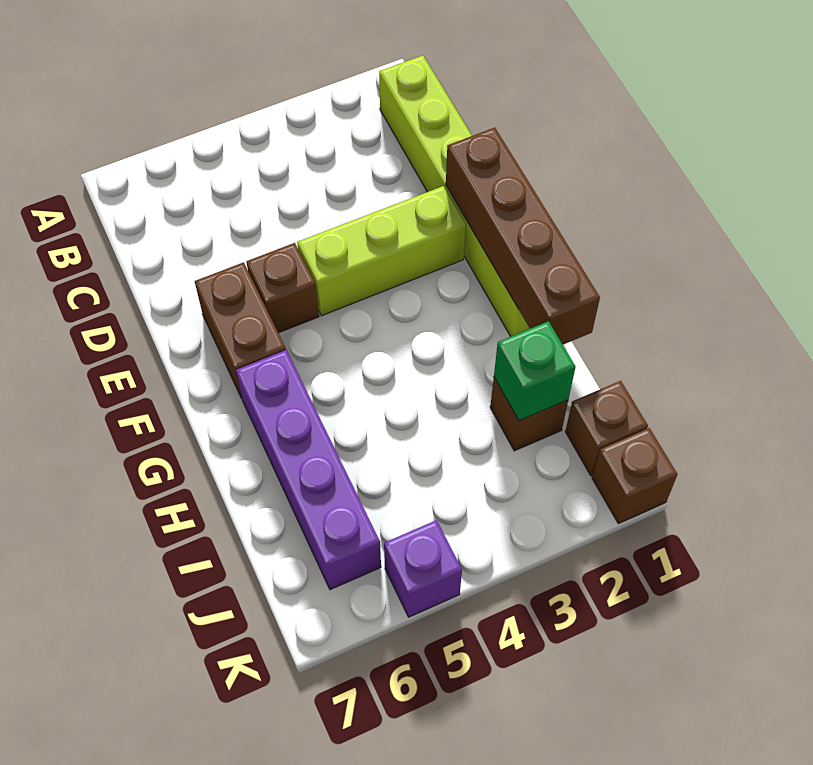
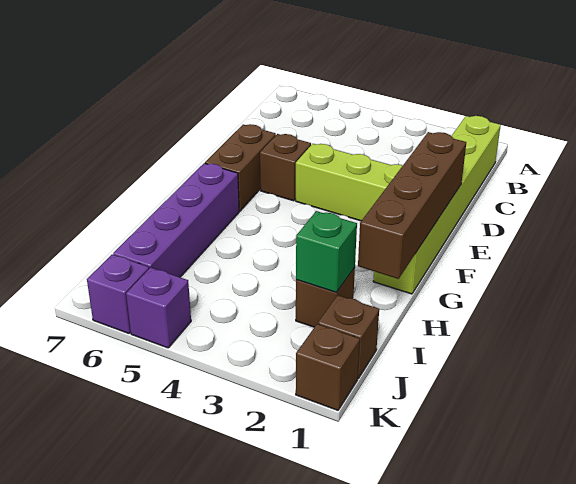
none -> purple brick K6 level 1

